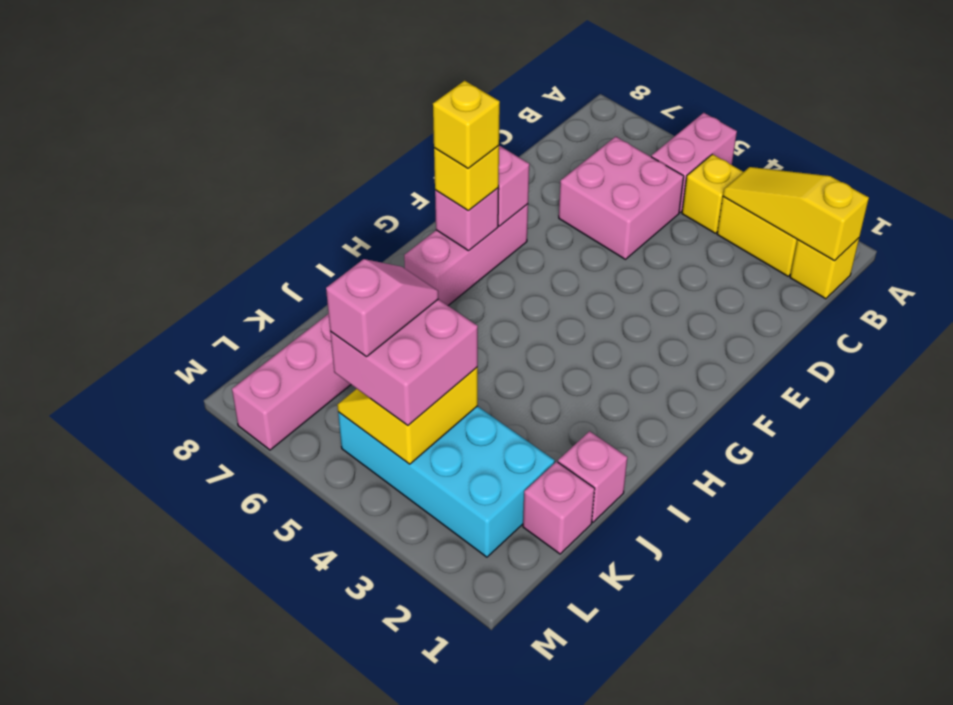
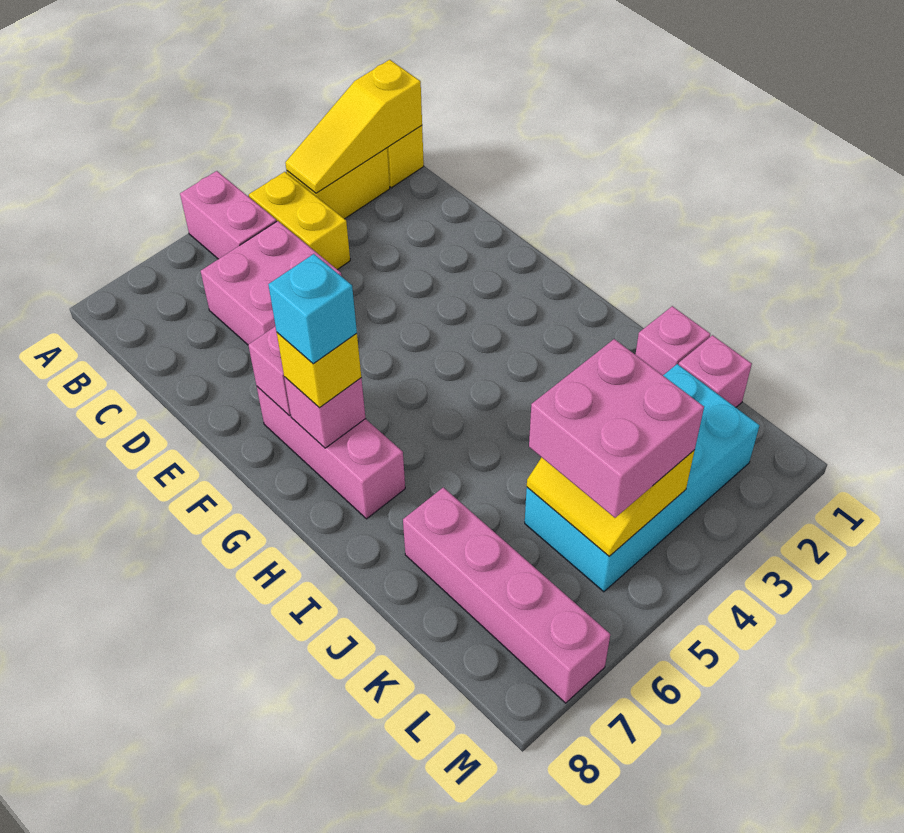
yellow brick B4 level 1 -> yellow brick B4:C4 level 1
yellow brick G7 level 4 -> cyan brick G7 level 4
pink slope K5:L5 level 4 top L -> none

